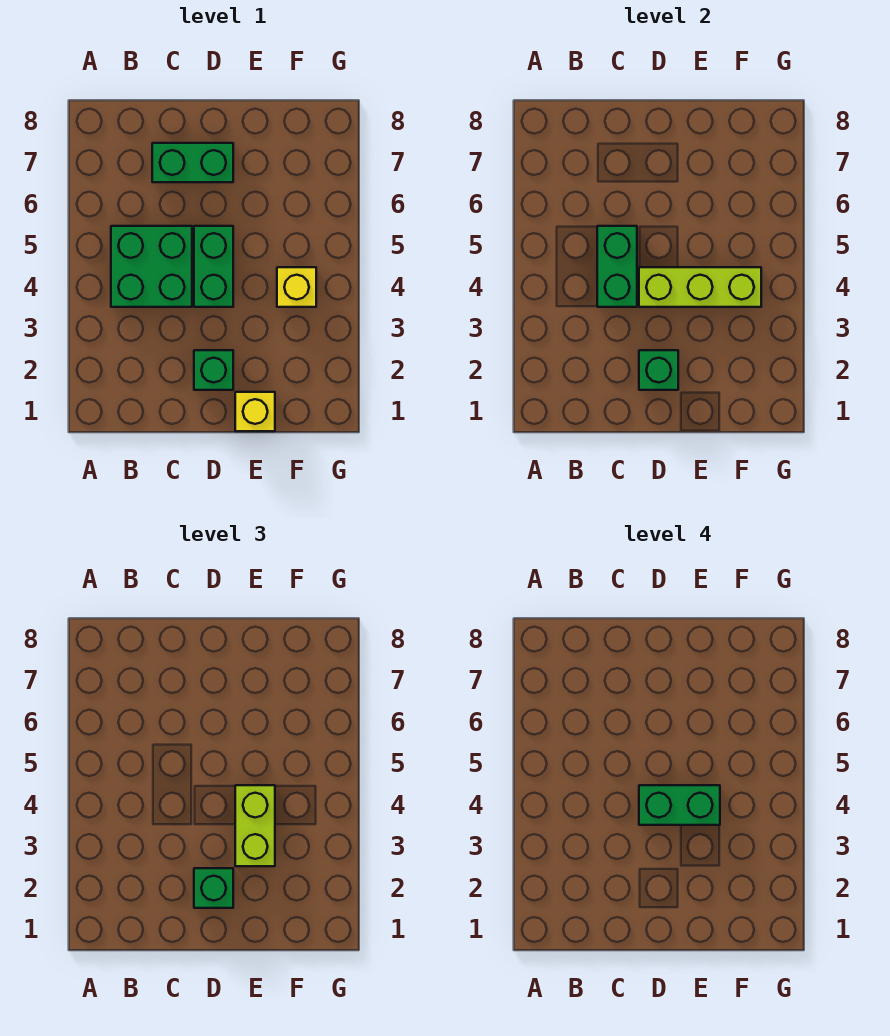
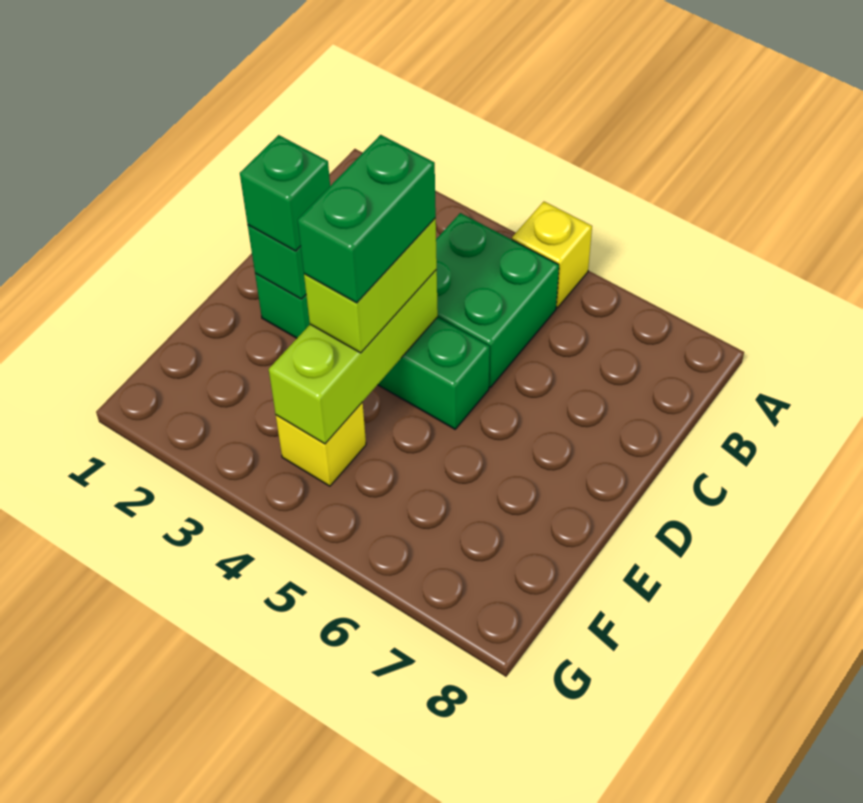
green brick C4:C5 level 2 -> none
green brick C7:D7 level 1 -> none
yellow brick E1 level 1 -> yellow brick A5 level 1
lime brick E3:E4 level 3 -> lime brick D4:E4 level 3

